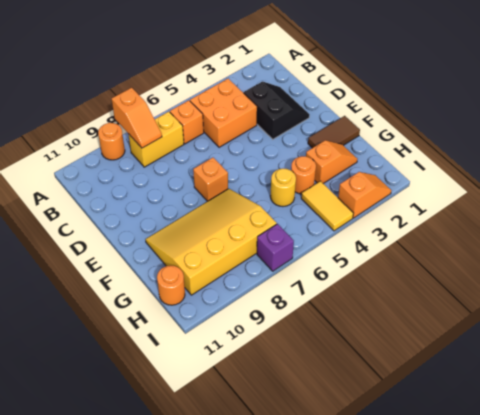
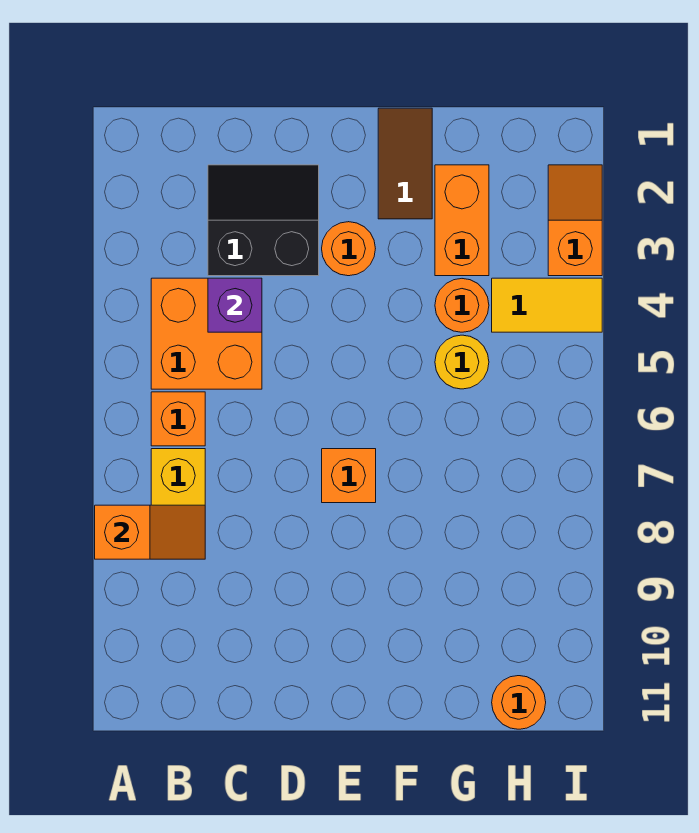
orange round brick A9 level 1 -> orange round brick E3 level 1
yellow slope F7:H10 level 1 top H -> none
orange slope G2:G3 level 1 top 3 -> orange brick G2:G3 level 1
purple brick I7 level 1 -> purple brick C4 level 2

